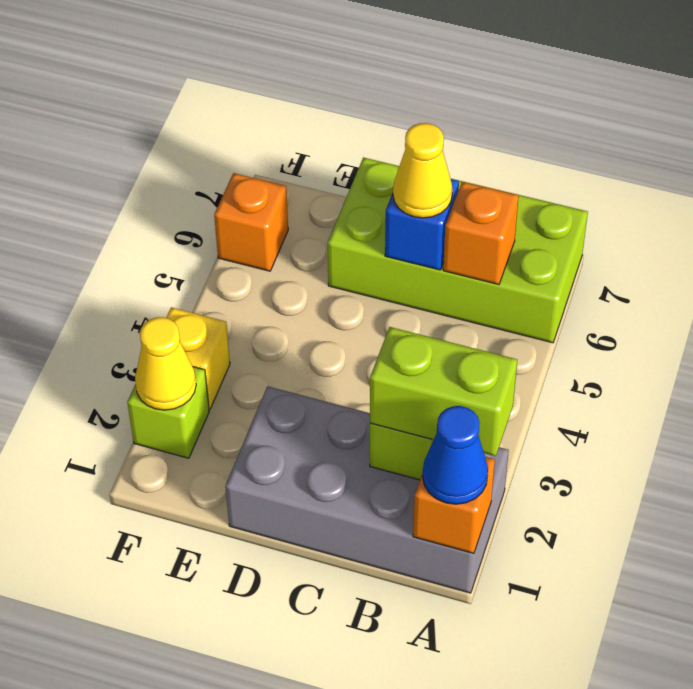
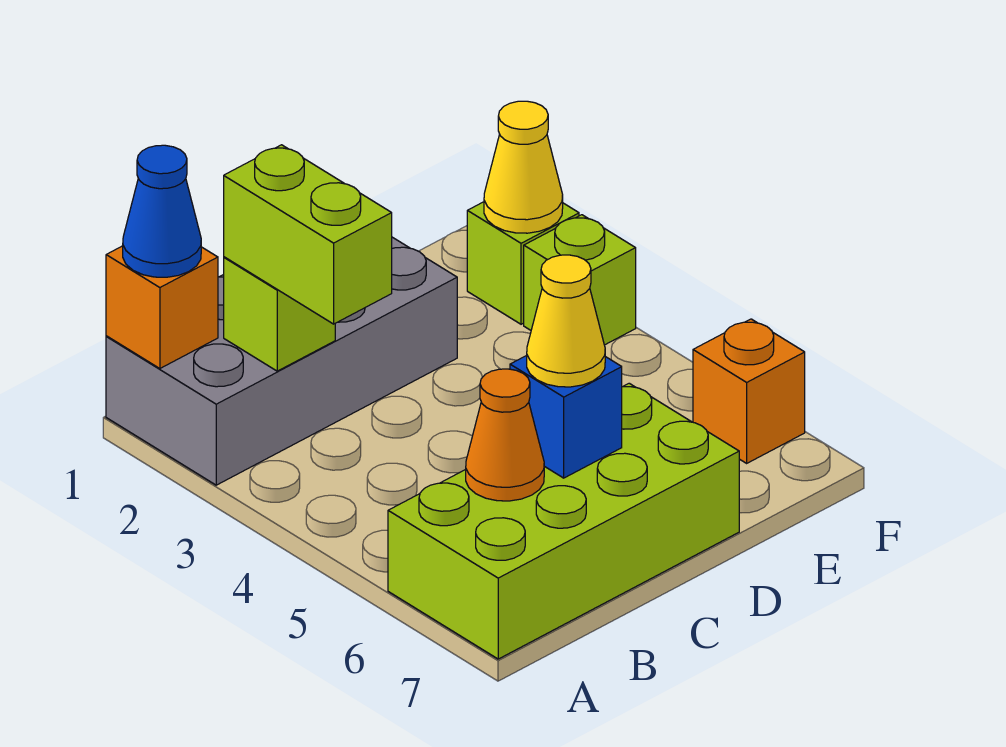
lime brick A2:B2 level 3 -> lime brick B2:B3 level 3
orange brick B6 level 2 -> orange cone B6 level 2
yellow brick F3 level 1 -> lime brick F3 level 1

